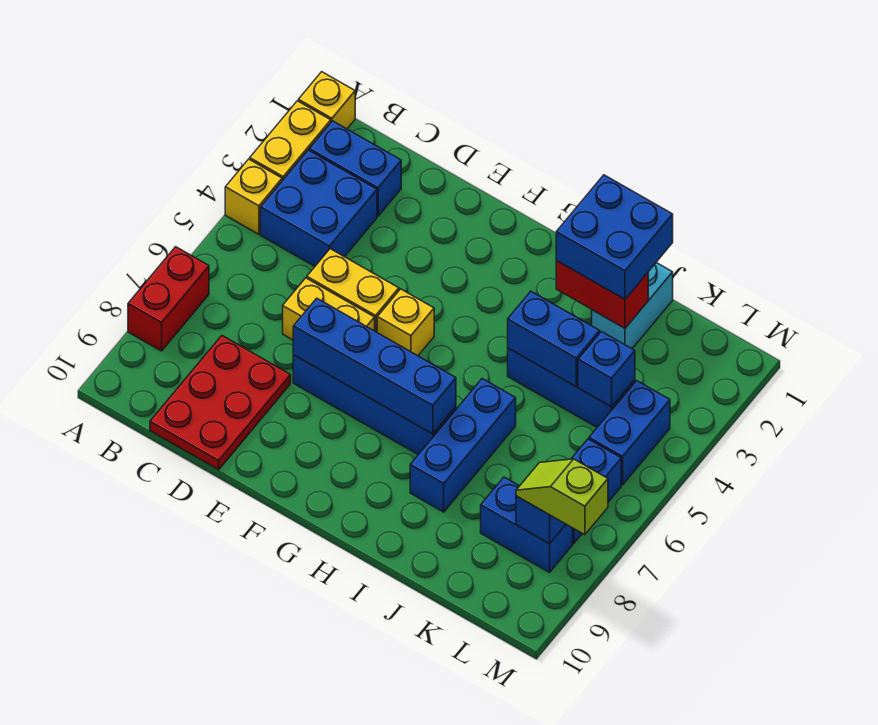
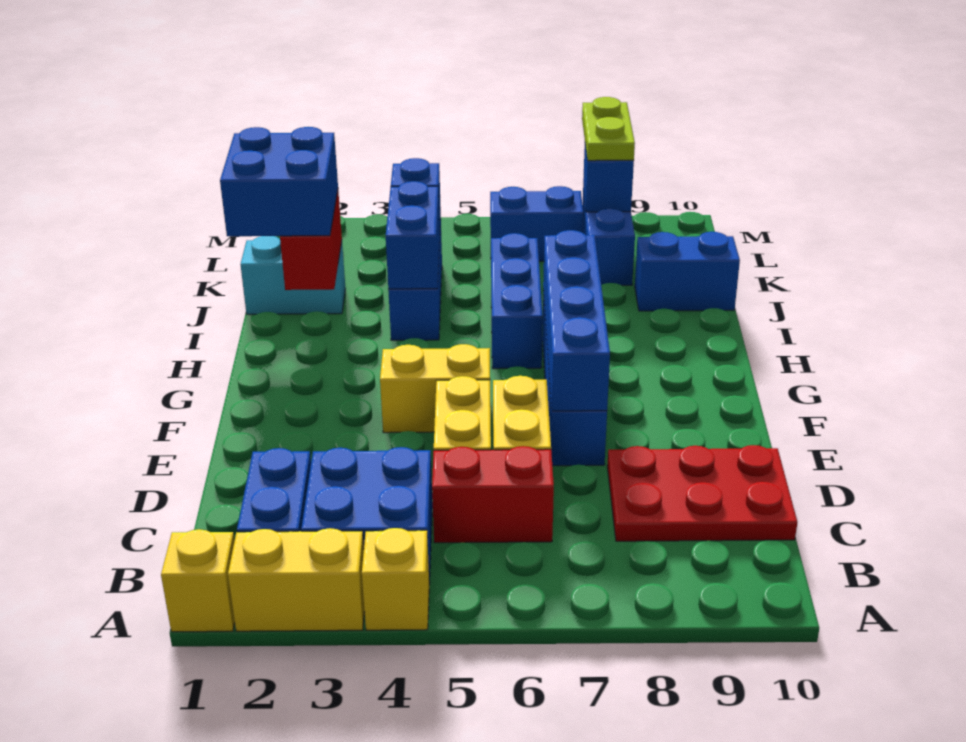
red brick A7:A8 level 1 -> red brick C5:C6 level 1
yellow brick F5 level 1 -> yellow brick F4:F5 level 1
blue brick I6:I8 level 1 -> blue brick H6:J6 level 1
blue brick L4:L5 level 1 -> blue brick J9:J10 level 1
lime slope L8:M8 level 3 top M -> lime plate L8:M8 level 3

